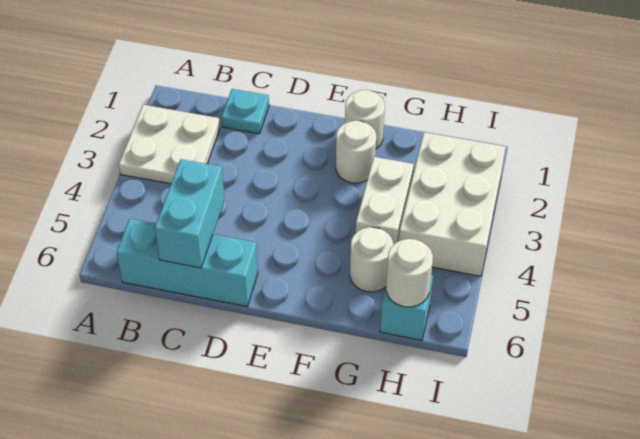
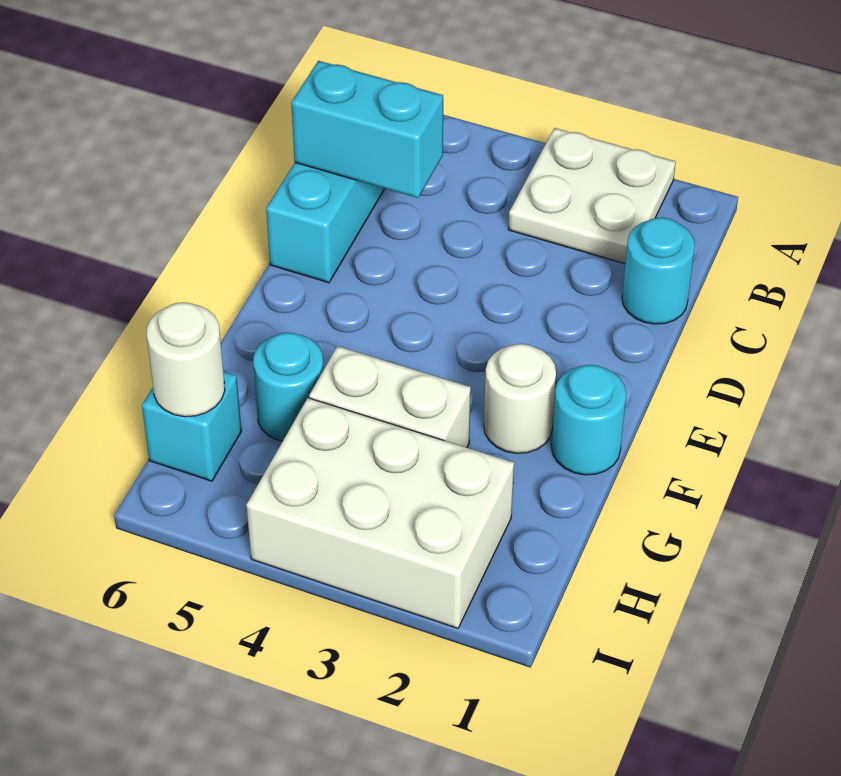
cyan plate C1 level 1 -> cyan round brick C1 level 1
white round brick F1 level 1 -> cyan round brick F1 level 1
white round brick G5 level 1 -> cyan round brick G5 level 1

